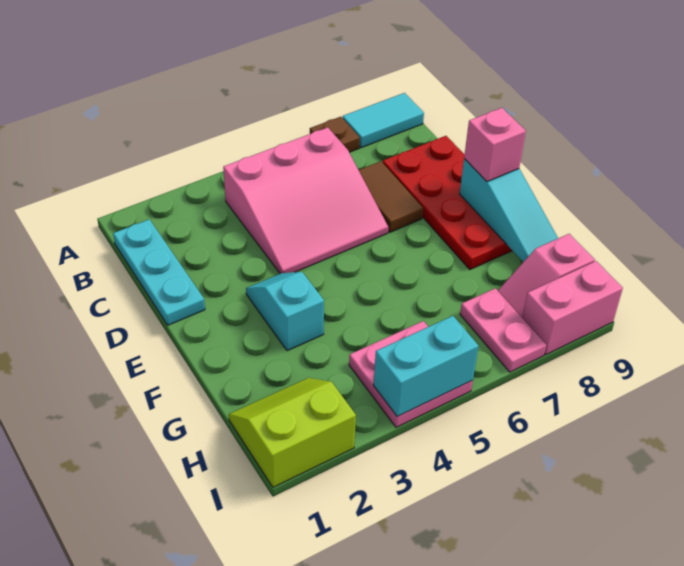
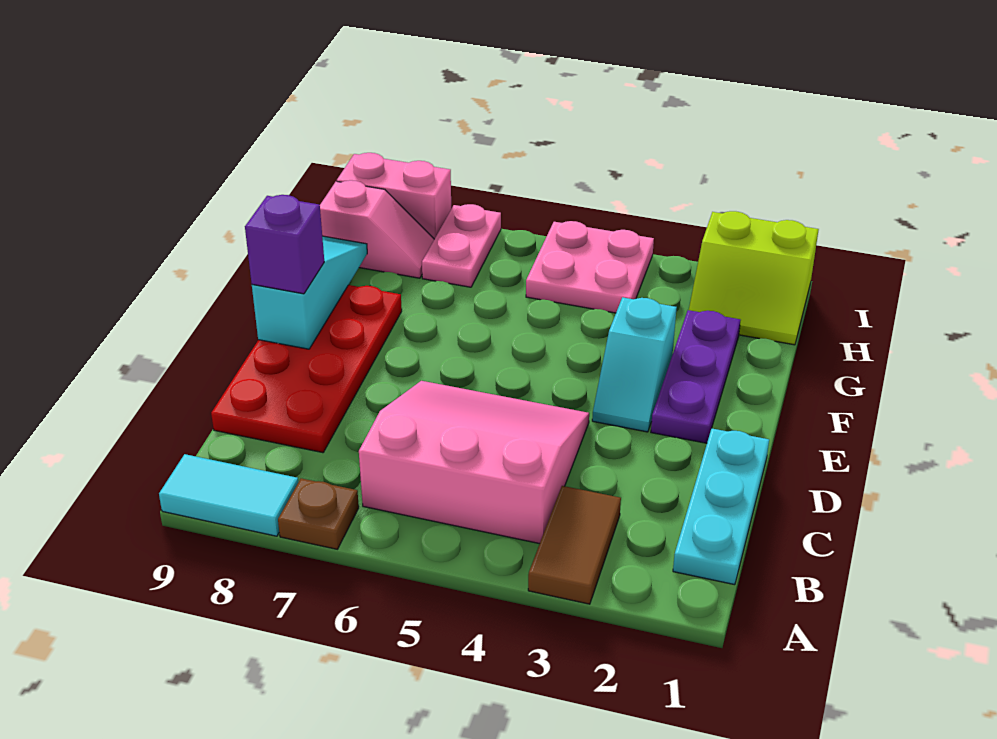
brown tile C7:D7 level 1 -> brown tile A3:B3 level 1
none -> purple plate E2:G2 level 1
pink brick E9 level 3 -> purple brick E9 level 3
cyan brick I4:I5 level 2 -> none

